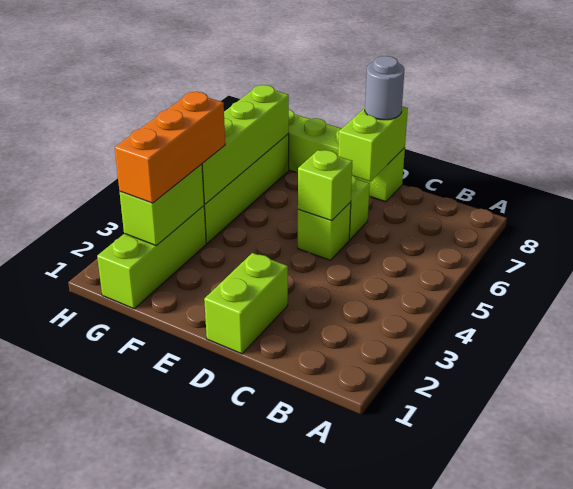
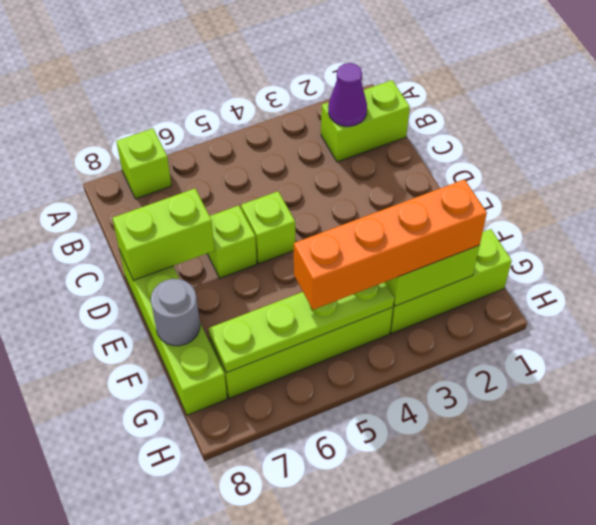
none -> purple cone B2 level 2
lime brick D1:D2 level 1 -> lime brick B1:B2 level 1
lime brick D5 level 2 -> lime brick A7 level 1
grey round brick D8 level 3 -> grey round brick F8 level 2
orange brick G2:G4 level 3 -> orange brick G2:G5 level 3
lime brick G4:G7 level 2 -> lime plate G4:G7 level 2

